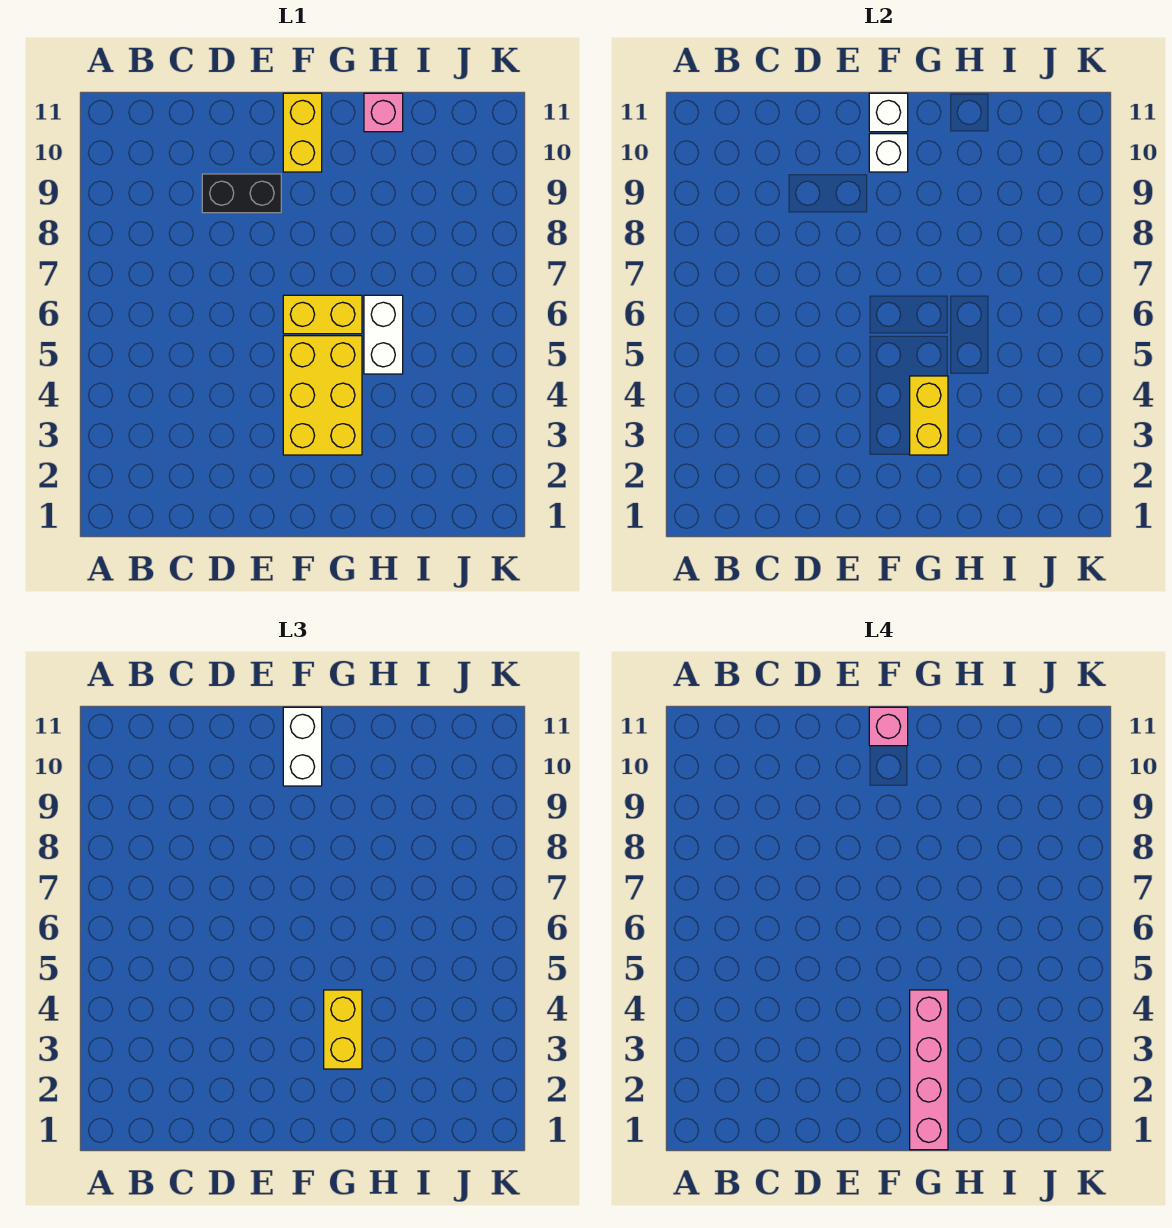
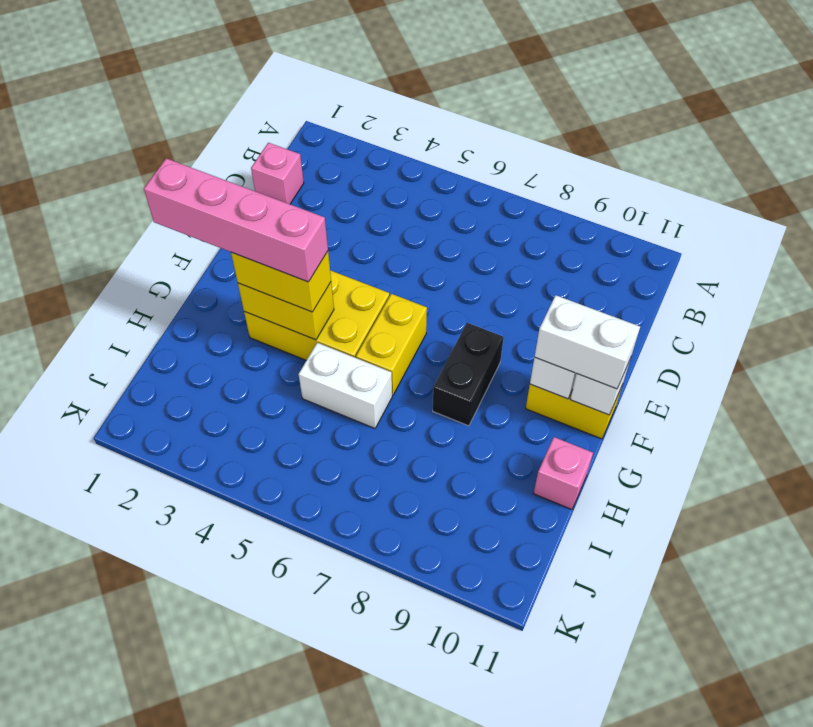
black brick D9:E9 level 1 -> black brick F8:G8 level 1
pink brick F11 level 4 -> pink brick C1 level 1

